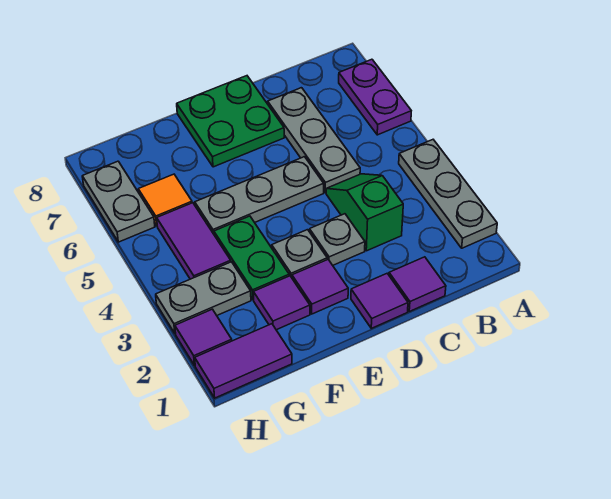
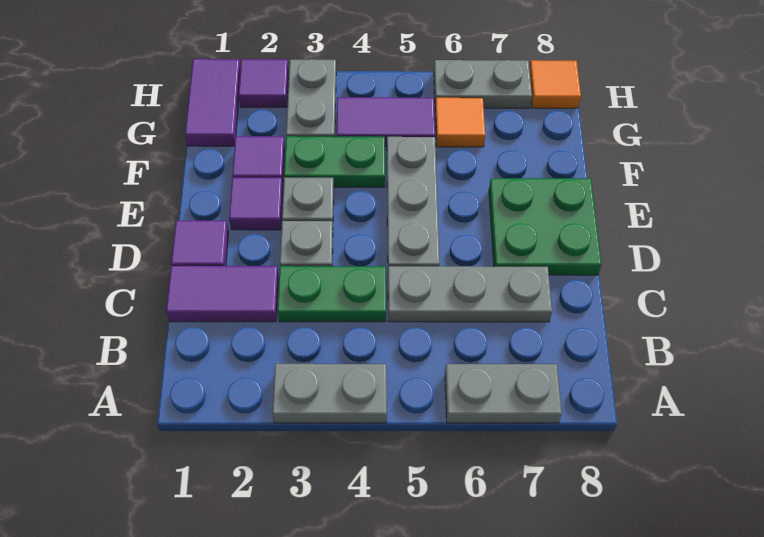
grey plate A2:A4 level 1 -> grey plate A3:A4 level 1
purple plate A6:A7 level 1 -> grey plate A6:A7 level 1
purple tile C1 level 1 -> purple tile C1:C2 level 1
green slope C3:C4 level 1 top 3 -> green plate C3:C4 level 1
none -> orange tile H8 level 1

